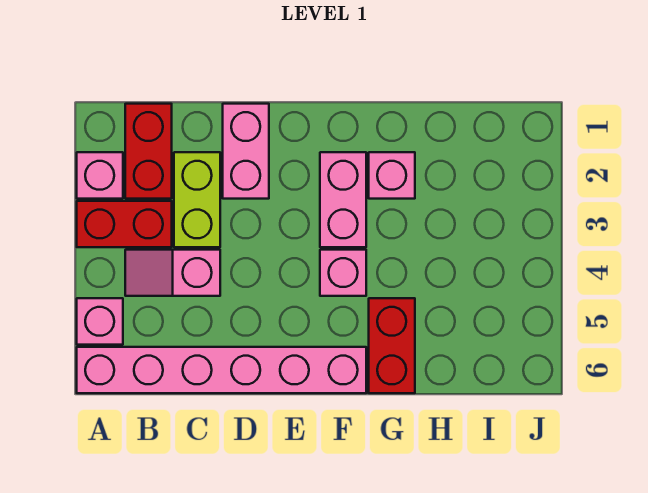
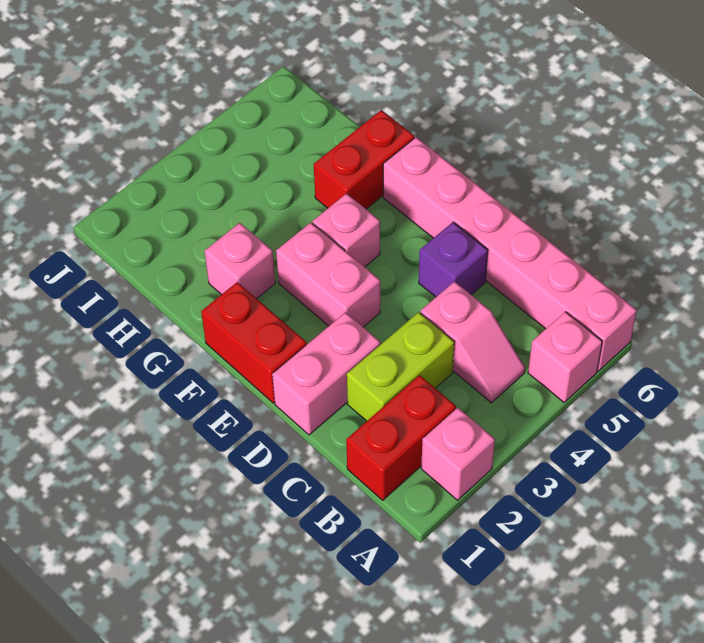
red brick A3:B3 level 1 -> red brick E1:F1 level 1
none -> purple brick D5 level 1
pink brick F2:F3 level 1 -> pink brick E3:F3 level 1

